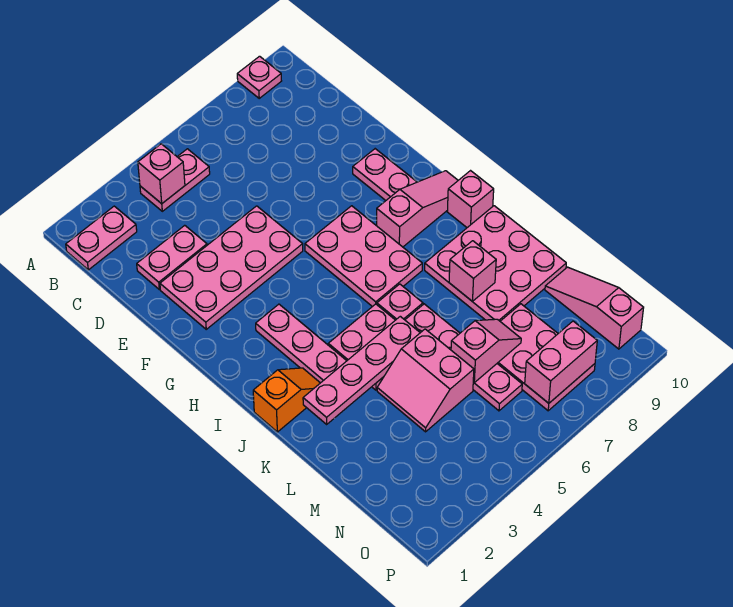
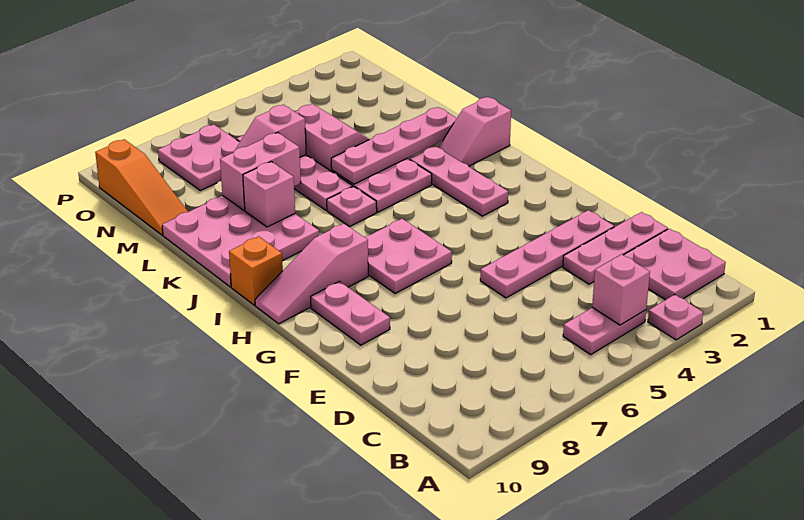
pink plate A9 level 1 -> pink plate A3 level 1
pink plate B1:B2 level 1 -> pink plate B1:C2 level 1
pink plate D2:D3 level 1 -> pink plate D1:D3 level 1
pink plate E2:F5 level 1 -> pink plate E2:E5 level 1
pink plate G6:I7 level 1 -> pink plate G6:H7 level 1
pink brick I10 level 1 -> orange brick I10 level 1
orange slope J1:J2 level 1 top 1 -> pink slope J1:J2 level 1 top 1
pink plate M7:O8 level 1 -> pink plate N7:O8 level 1
pink slope M10:O10 level 1 top O -> orange slope M10:O10 level 1 top O
pink brick O7:O8 level 2 -> pink brick L7:L8 level 2

